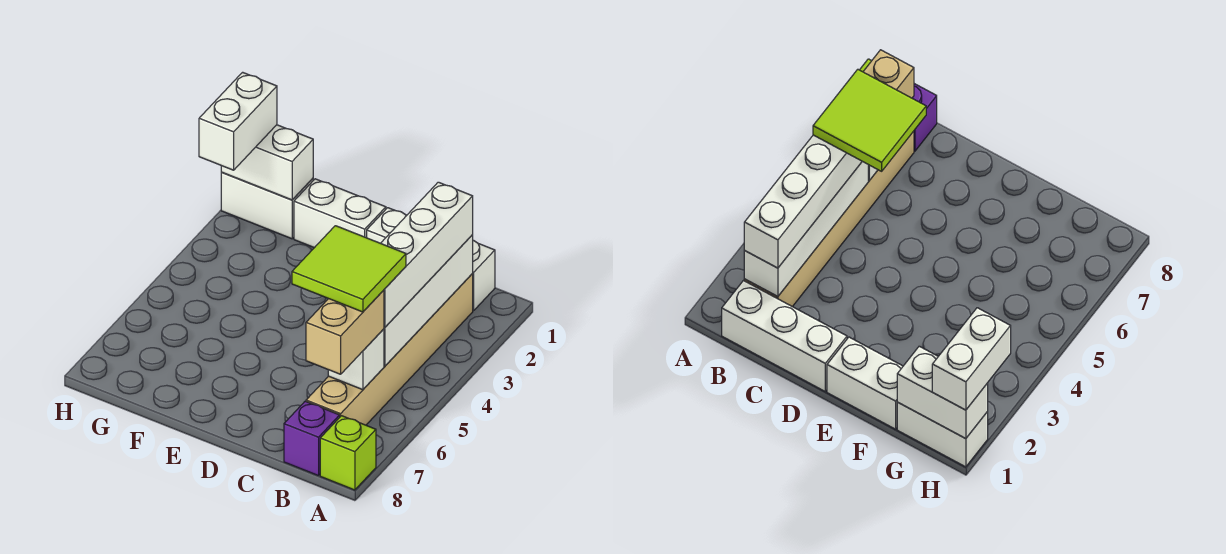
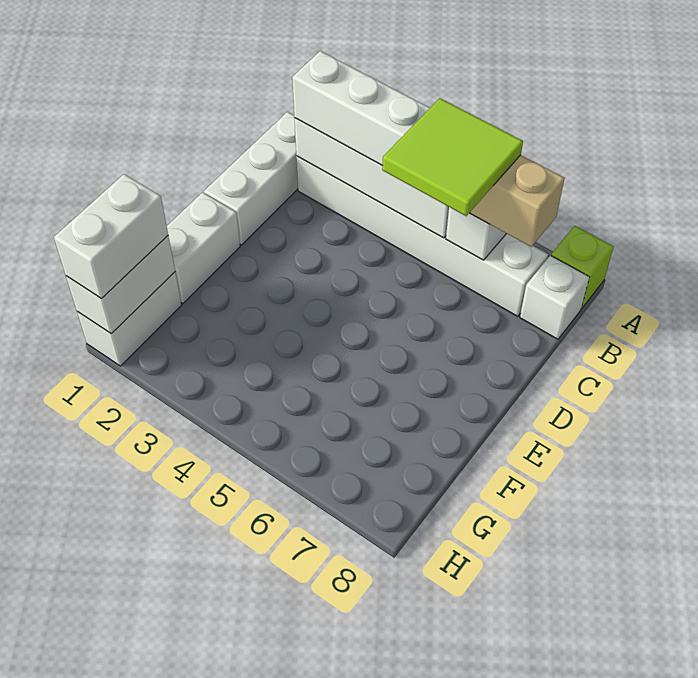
tan brick B2:B7 level 1 -> white brick B2:B7 level 1
purple brick B8 level 1 -> white brick B8 level 1
white brick H1:H2 level 3 -> white brick G1:H1 level 3

